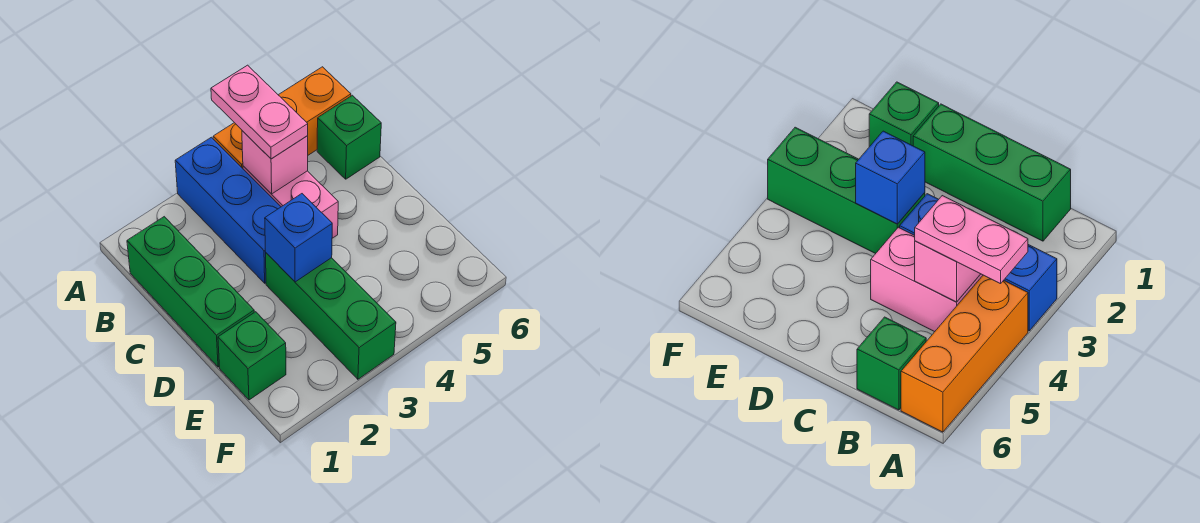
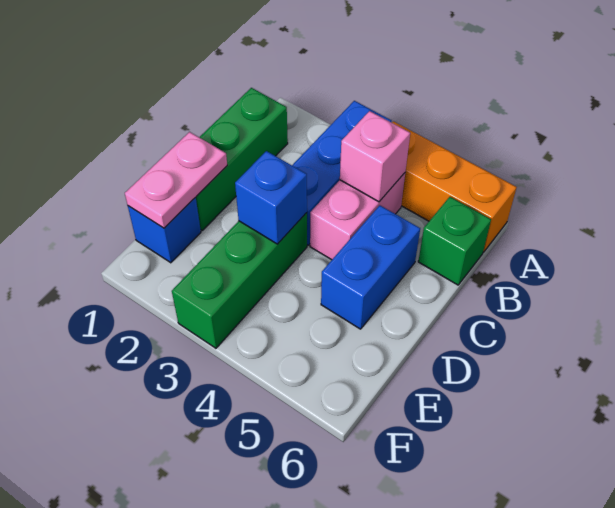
pink plate A4:B4 level 3 -> pink plate D1:E1 level 2
none -> blue brick C5:D5 level 1
green brick E1 level 1 -> blue brick E1 level 1

